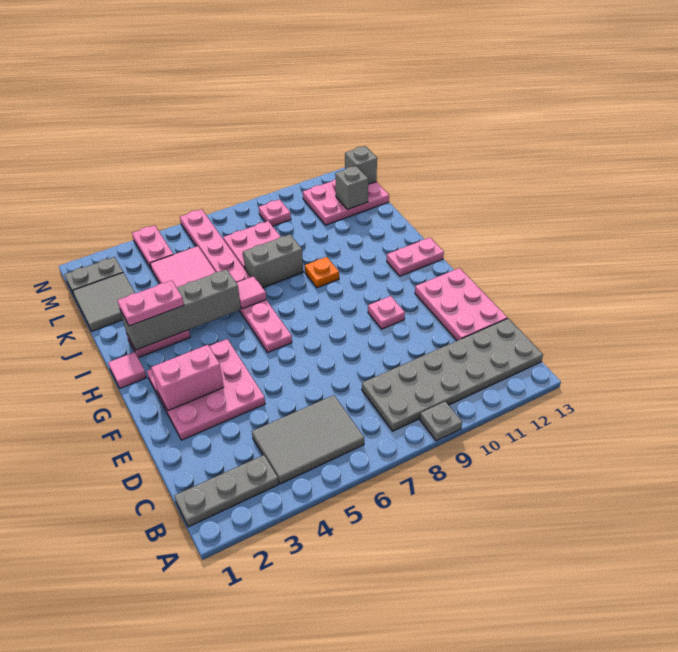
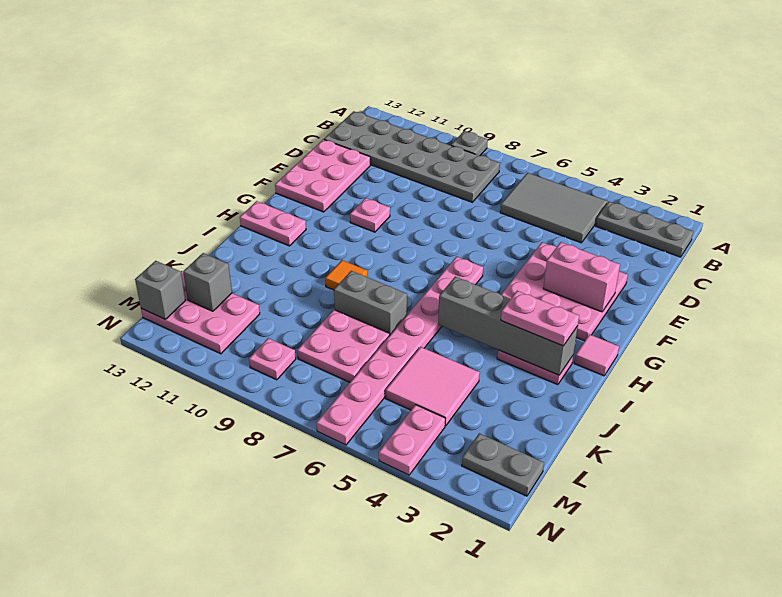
pink tile I6 level 2 -> none
orange plate I9 level 1 -> orange tile I9 level 1
grey tile K1:L2 level 1 -> none

